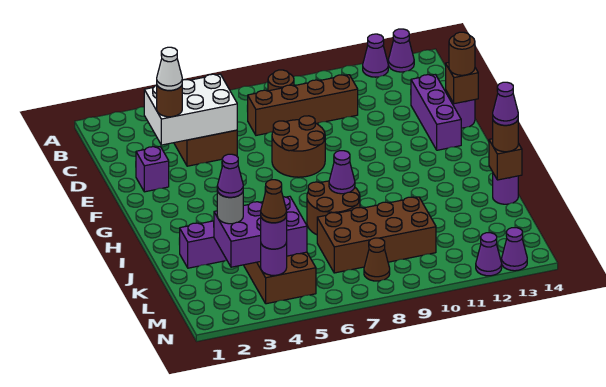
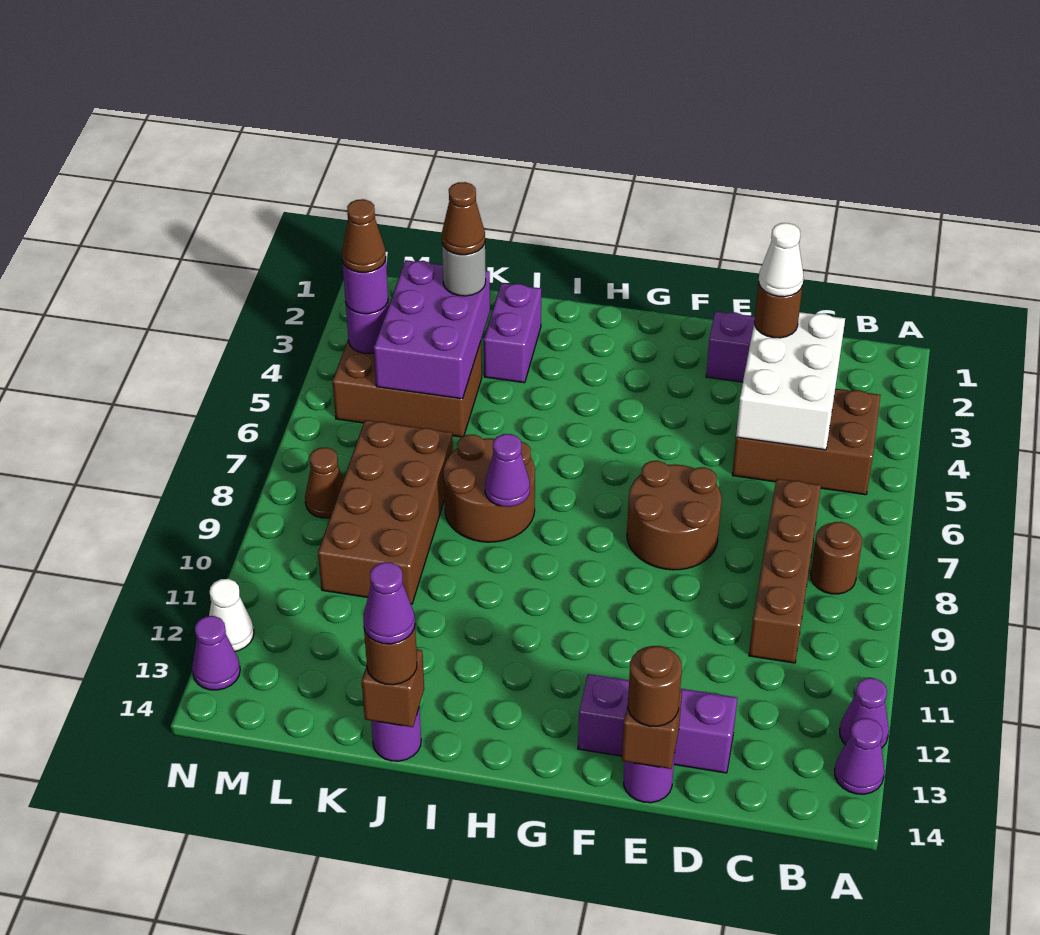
purple cone K3 level 4 -> brown cone K3 level 4
purple cone N12 level 1 -> white cone N12 level 1

